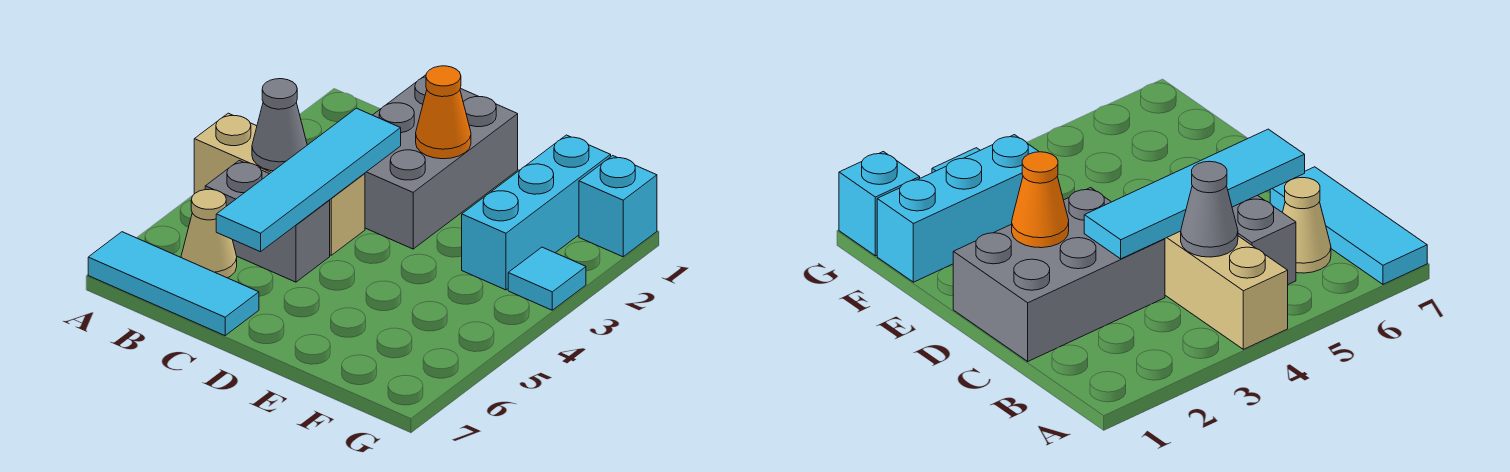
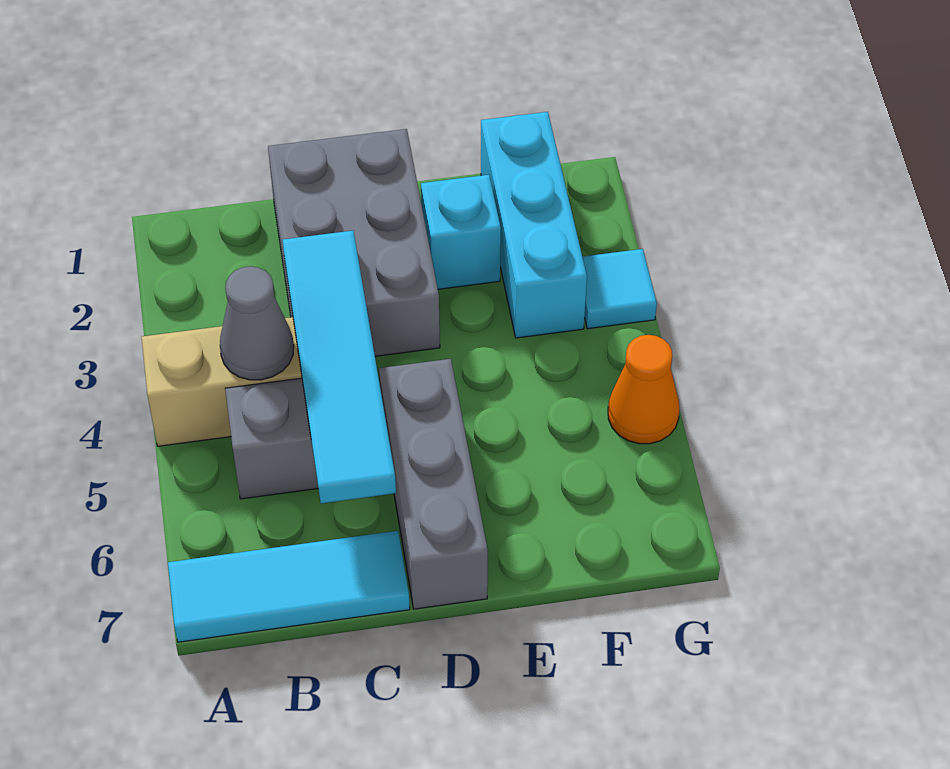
tan cone B6 level 1 -> none
orange cone D2 level 2 -> orange cone G5 level 1
none -> grey brick D5:D7 level 1
cyan brick G1 level 1 -> cyan brick E2 level 1

